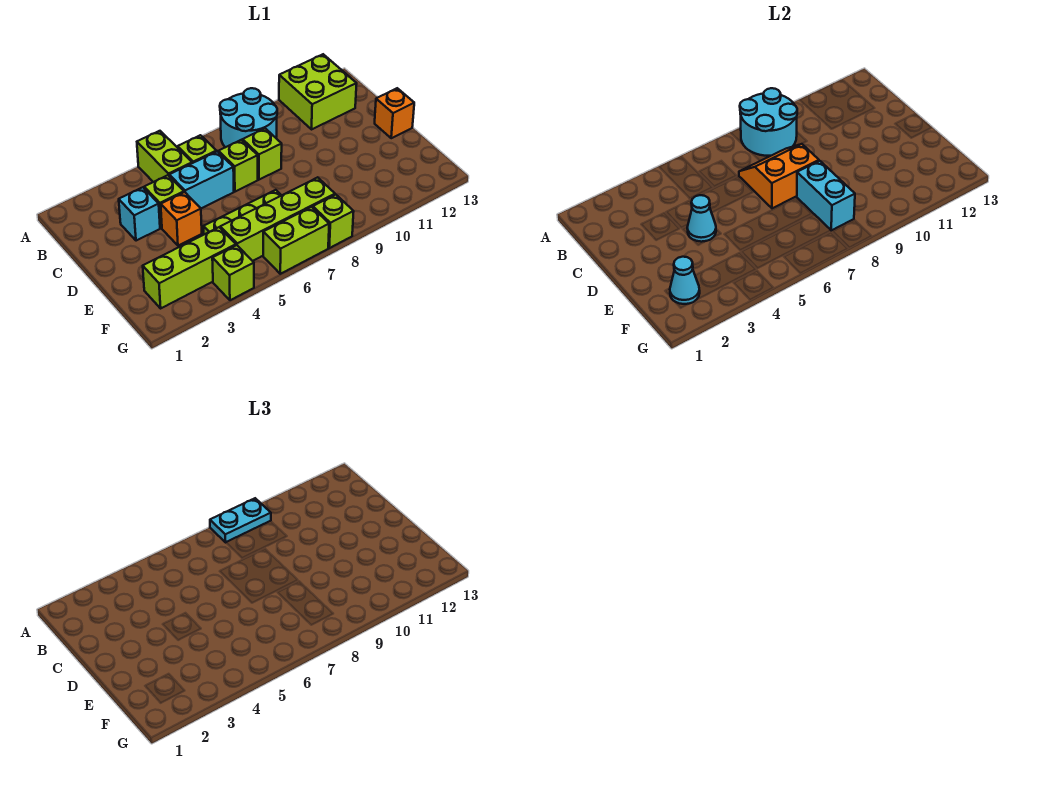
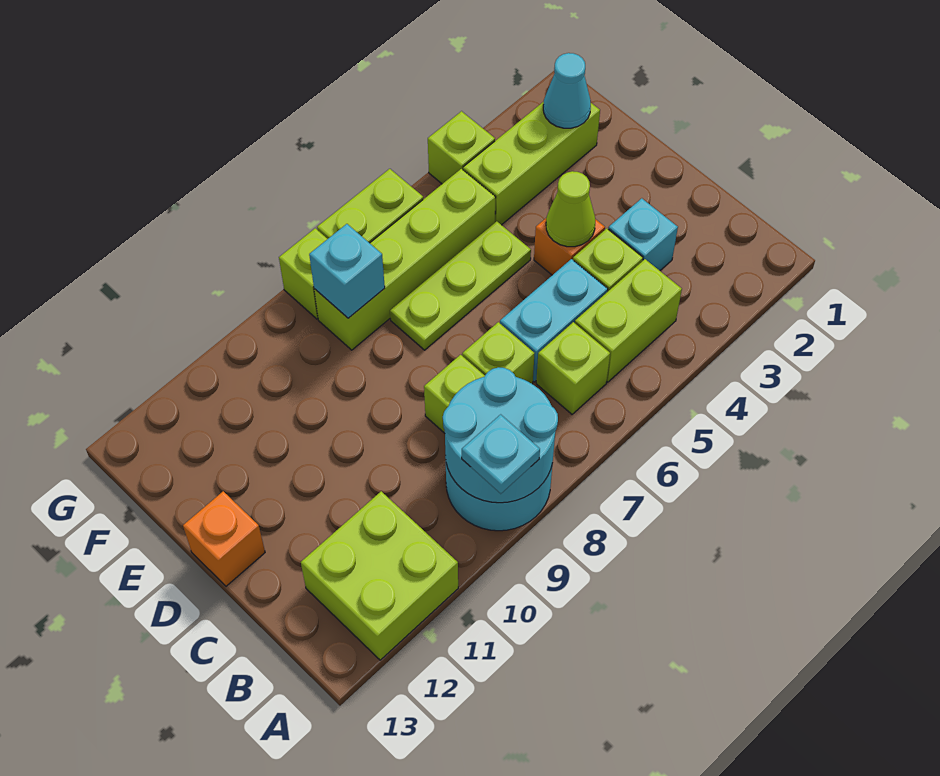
lime brick A5:B5 level 1 -> lime brick B4:B5 level 1
cyan plate A8:A9 level 3 -> cyan plate A9 level 3
orange slope C7:D8 level 2 top D -> none
cyan cone D4 level 2 -> lime cone D4 level 2
cyan brick E8:F8 level 2 -> cyan brick F8 level 2

